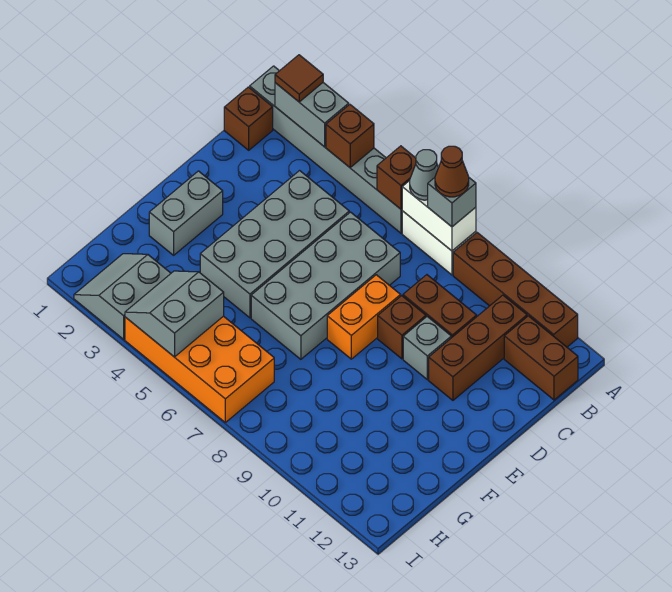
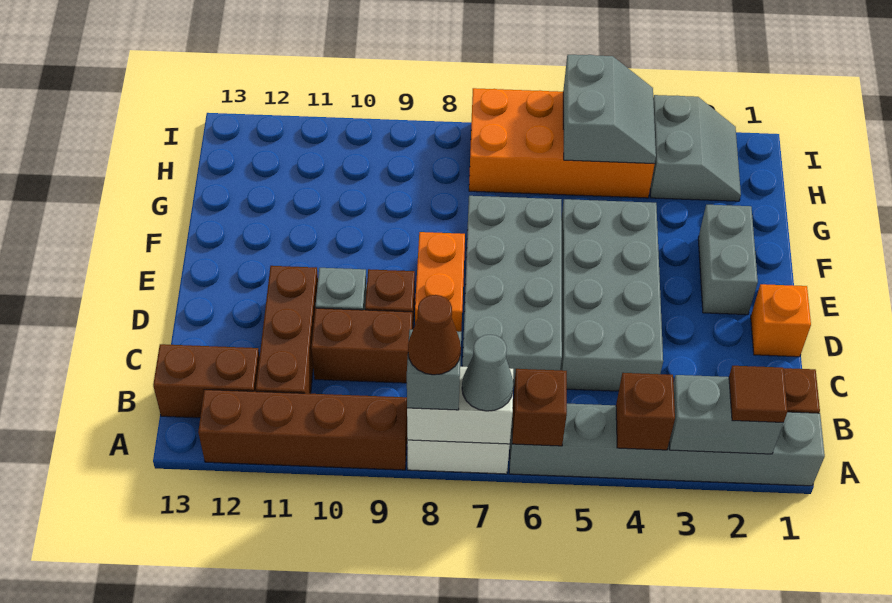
none -> orange brick D1 level 1

